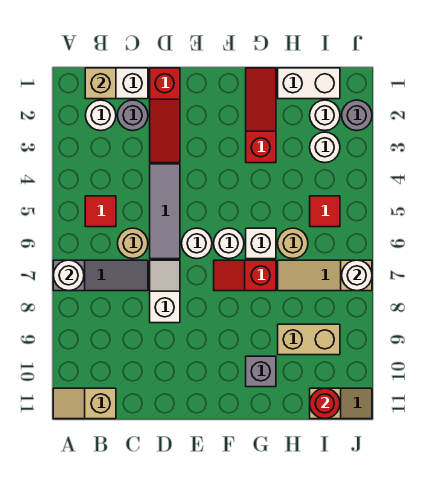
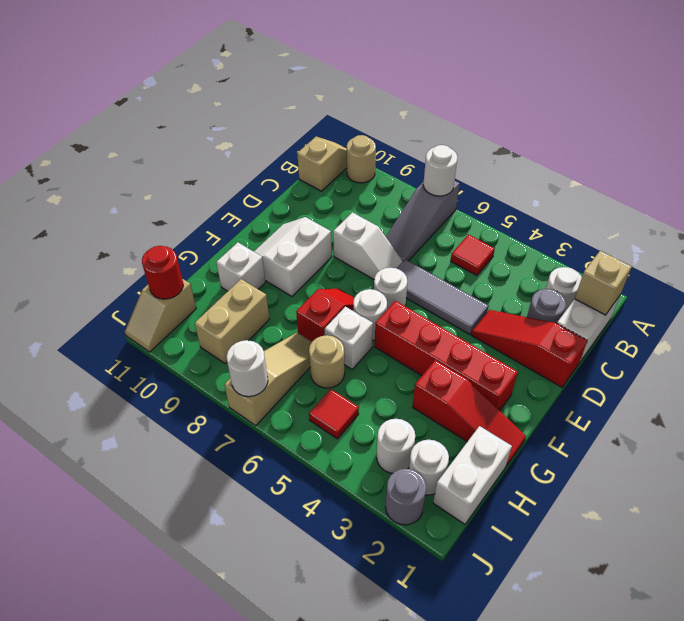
tan round brick C6 level 1 -> tan round brick A10 level 1
none -> white slope E9:F10 level 1 top 9
none -> red brick F2:F5 level 1
grey brick G10 level 1 -> white brick G10 level 1

